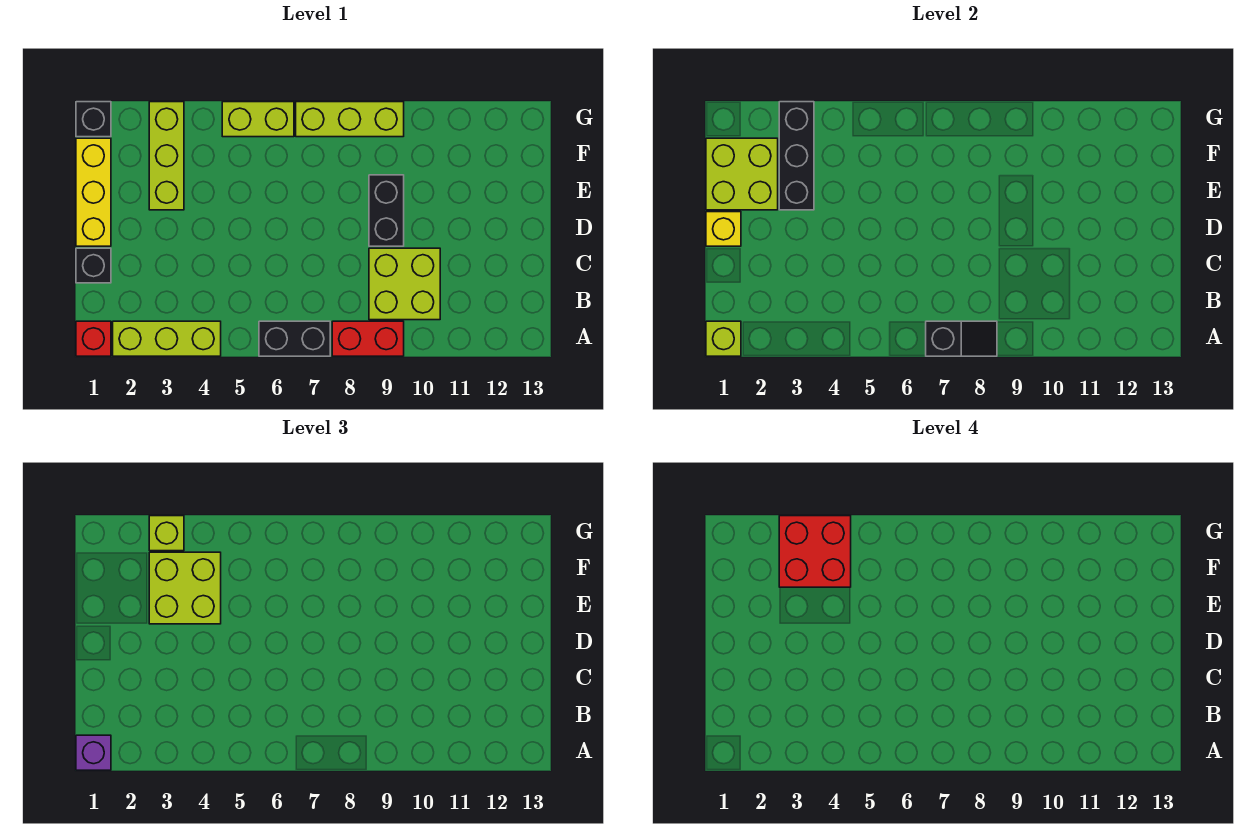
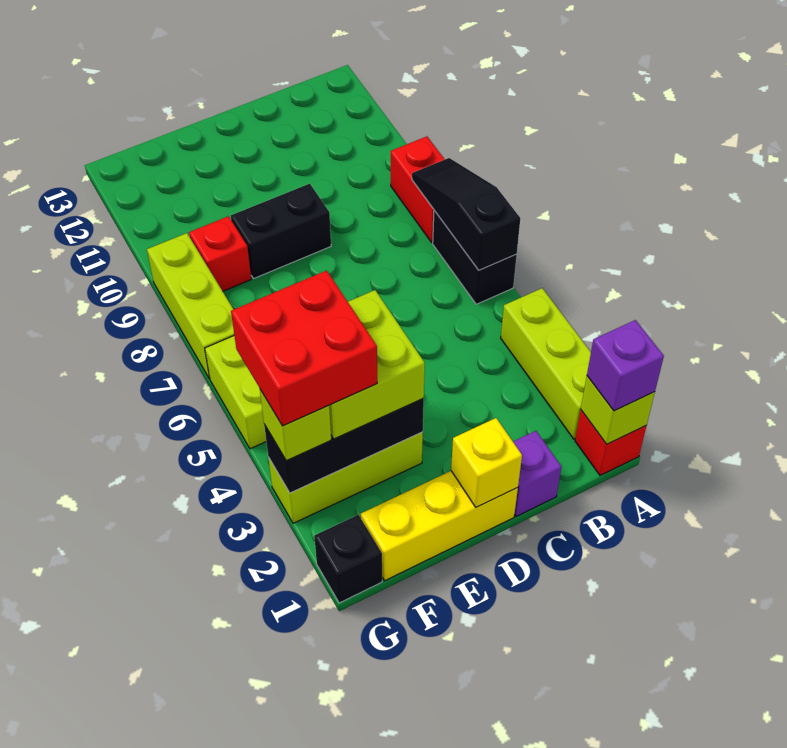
black slope A7:A8 level 2 top 7 -> black slope A6:A8 level 2 top 6
lime brick B9:C10 level 1 -> none
black brick C1 level 1 -> purple brick C1 level 1
lime brick E1:F2 level 2 -> none
none -> red brick F9 level 1

